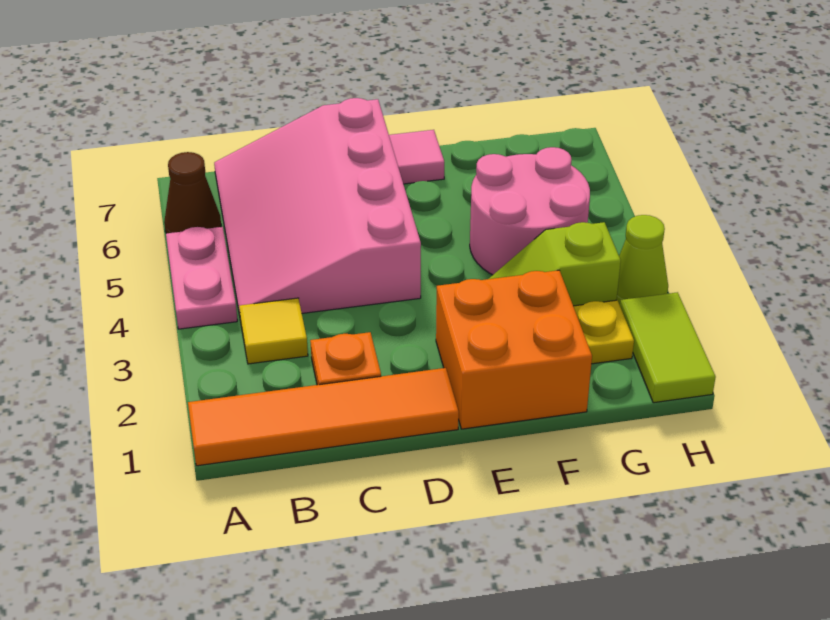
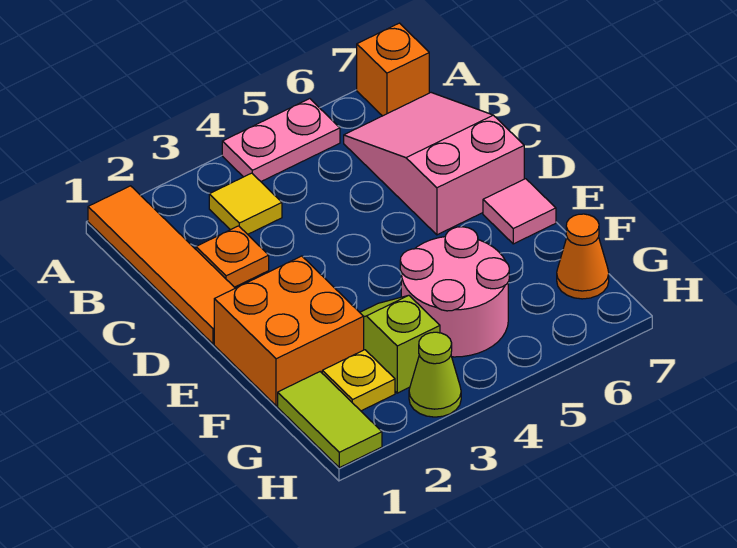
brown cone A6 level 1 -> none
none -> orange brick A7 level 1
pink slope B4:D7 level 1 top D -> pink slope B6:D7 level 1 top D
none -> orange cone G7 level 1
lime tile H1:H2 level 1 -> lime tile G1:H1 level 1

